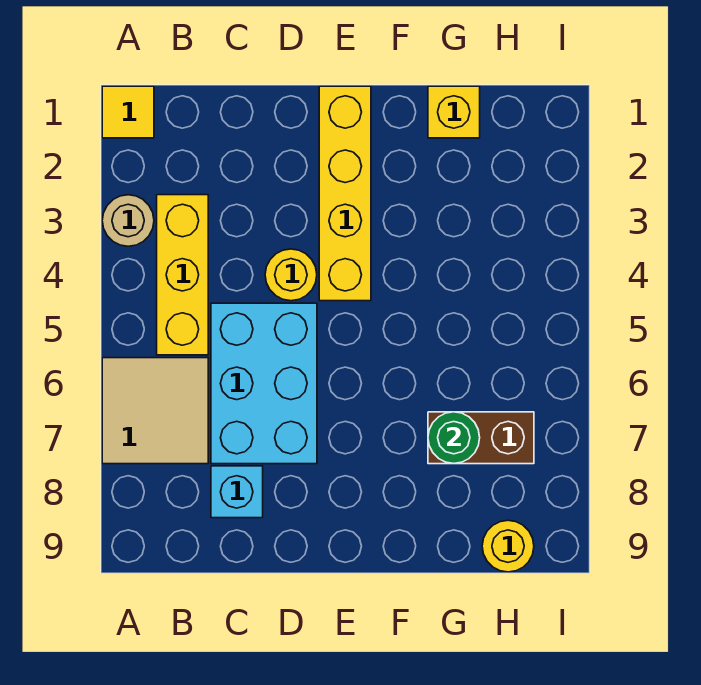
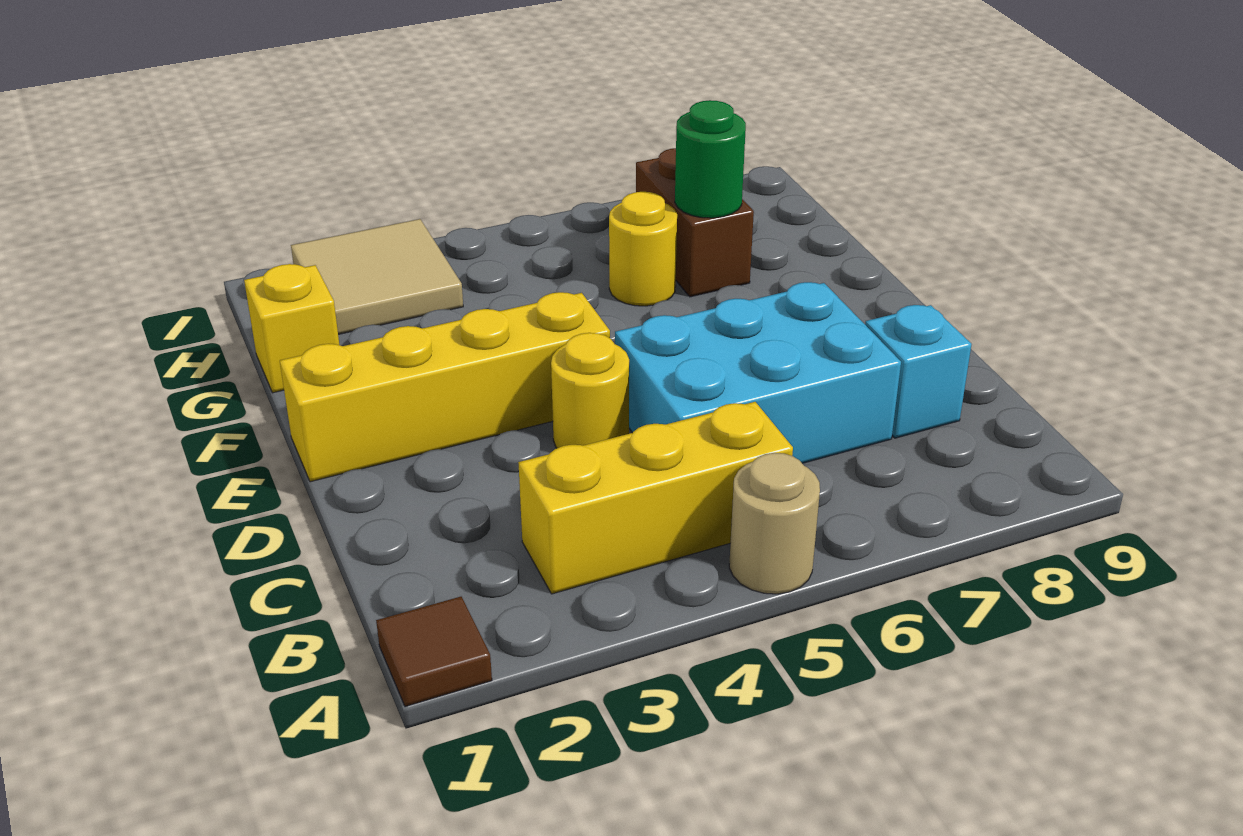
yellow tile A1 level 1 -> brown tile A1 level 1
tan round brick A3 level 1 -> tan round brick A5 level 1
tan tile A6:B7 level 1 -> tan tile H2:I3 level 1
yellow round brick H9 level 1 -> yellow round brick G6 level 1

